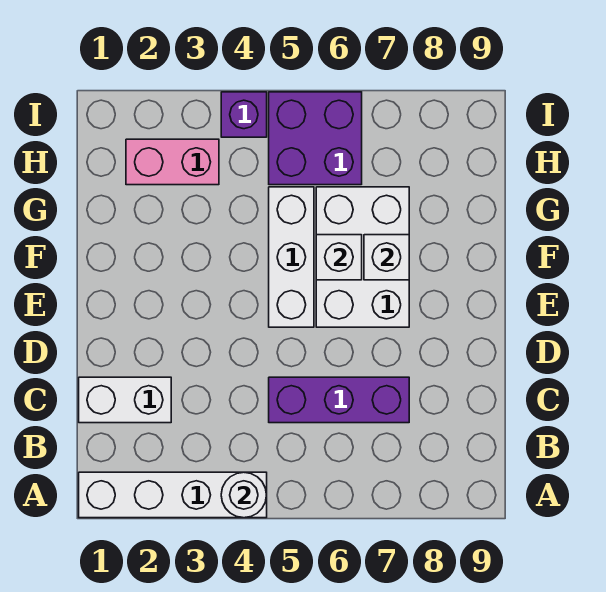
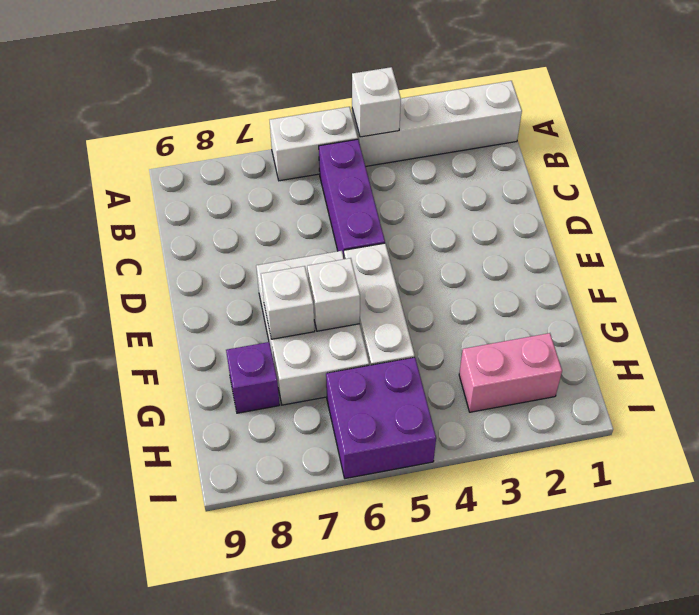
white round brick A4 level 2 -> white brick A4 level 2
white brick C1:C2 level 1 -> white brick A5:A6 level 1
purple brick C5:C7 level 1 -> purple brick B5:D5 level 1
purple brick I4 level 1 -> purple brick G8 level 1

